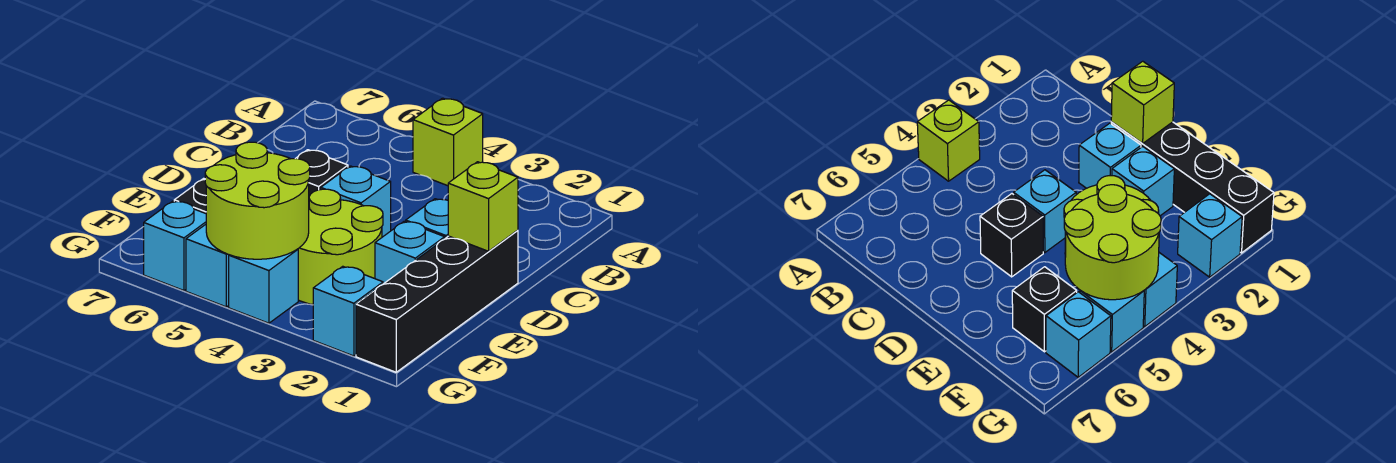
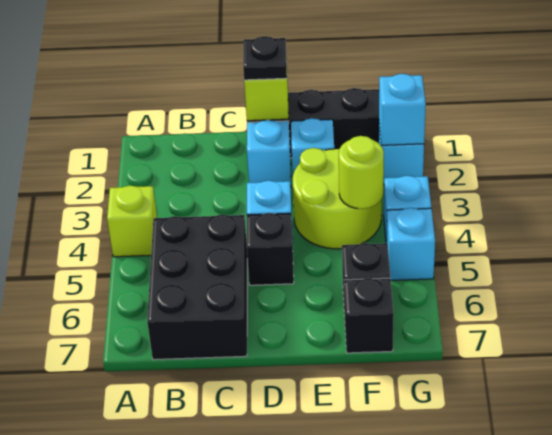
none -> black brick B5:C7 level 1
none -> black plate D1 level 3
lime round brick F4:G5 level 2 -> lime round brick F4 level 2
none -> black brick F7 level 1
cyan brick G6 level 1 -> cyan brick G2 level 2

